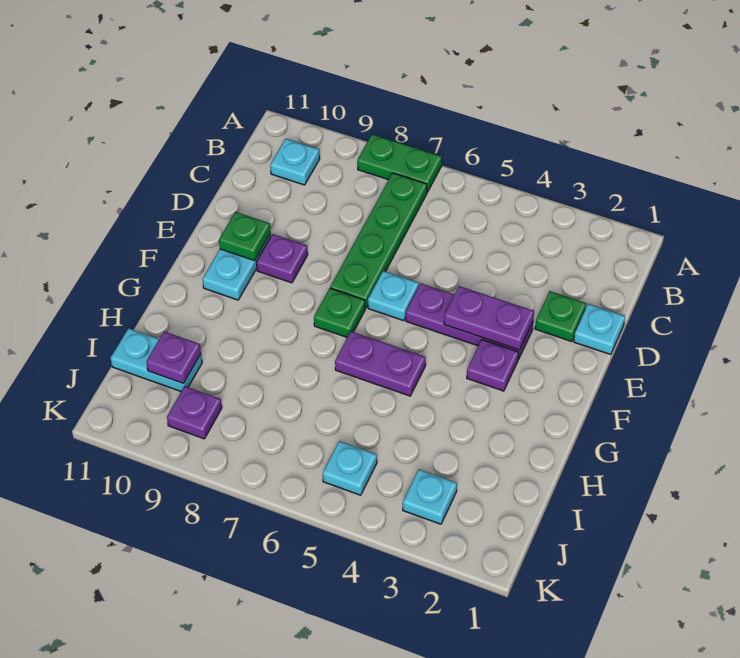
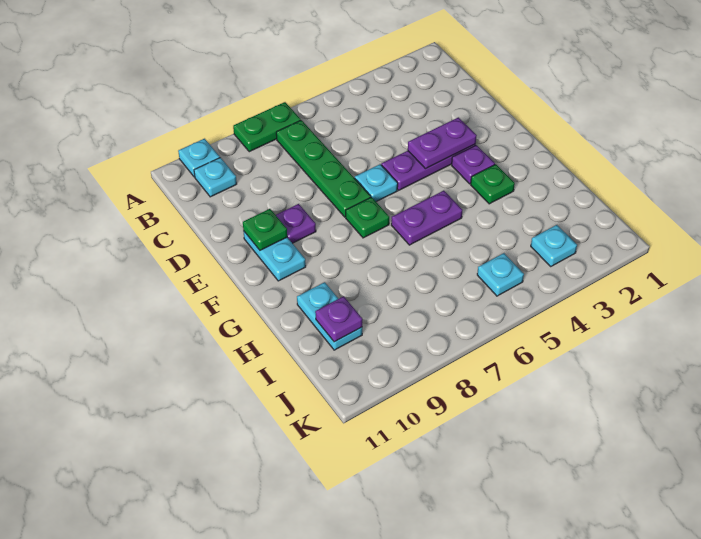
cyan plate D1 level 1 -> cyan plate A10 level 1
green plate D2 level 1 -> green plate G3 level 1
cyan plate I10:I11 level 1 -> cyan plate H10:I10 level 1
purple plate J9 level 1 -> none

